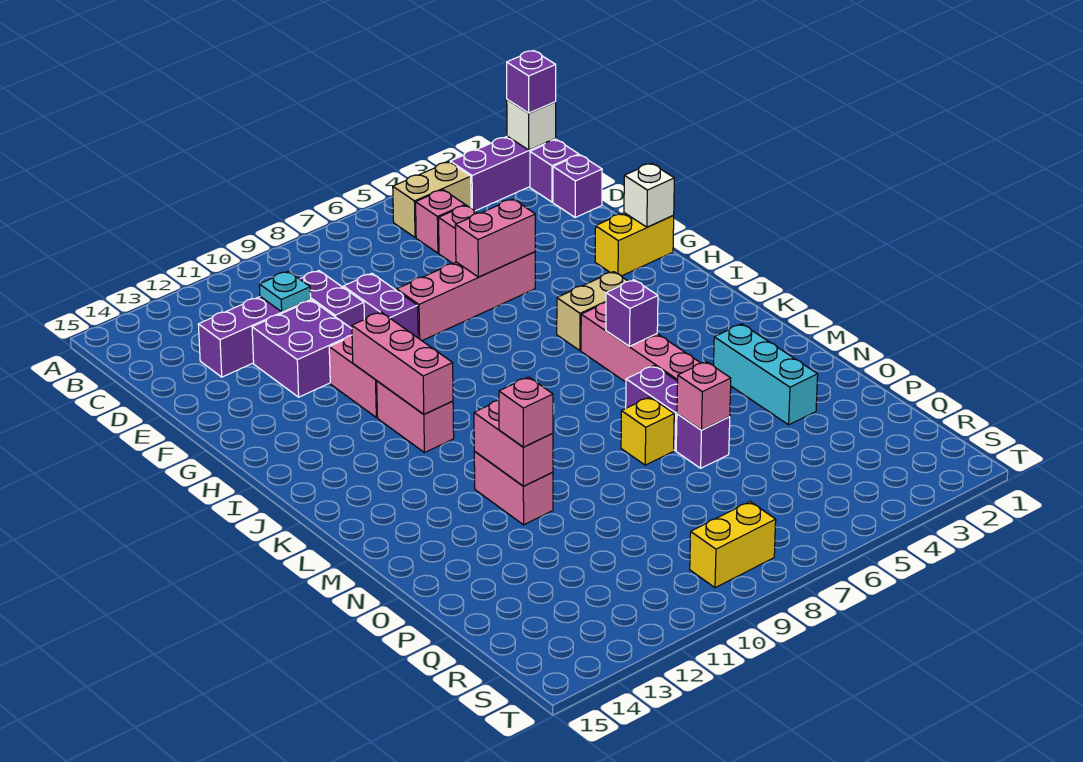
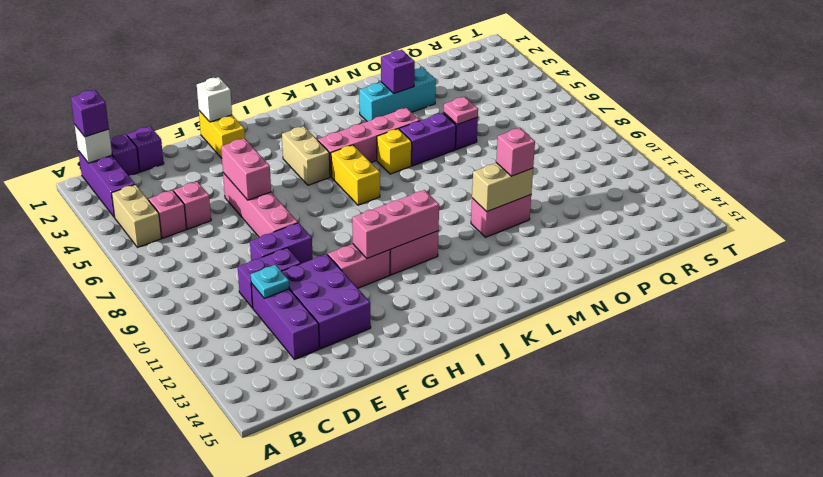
purple brick E11:F12 level 1 -> purple brick E11:F13 level 1
purple brick K5 level 2 -> purple brick N3 level 2
pink brick M11:N11 level 2 -> tan brick M11:N11 level 2
yellow brick N7 level 1 -> yellow brick L6 level 1
pink brick O6 level 2 -> pink plate O6 level 2
yellow brick S8:S9 level 1 -> yellow brick J6:J7 level 1

